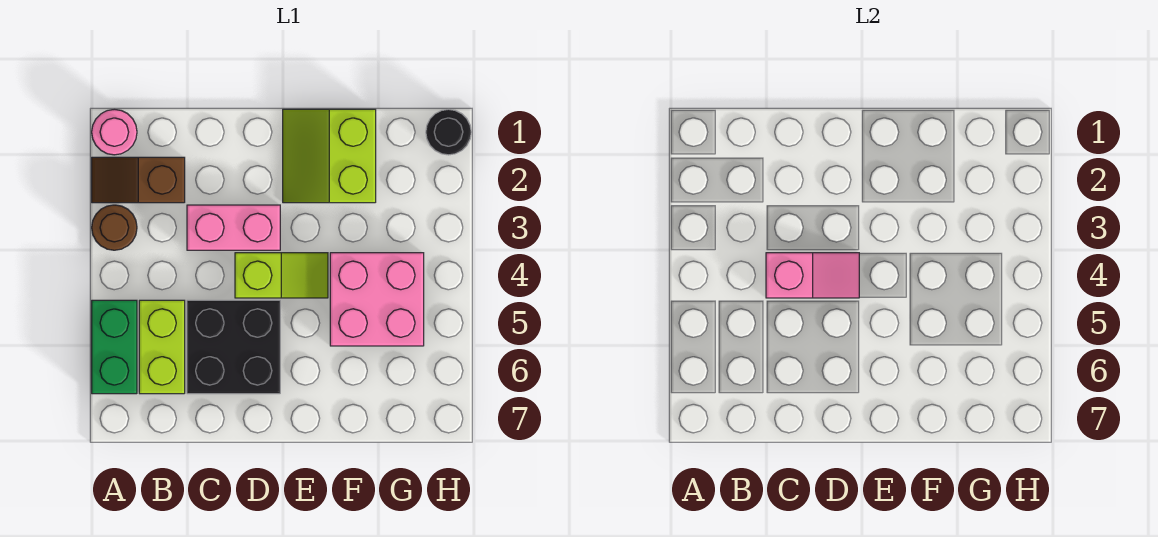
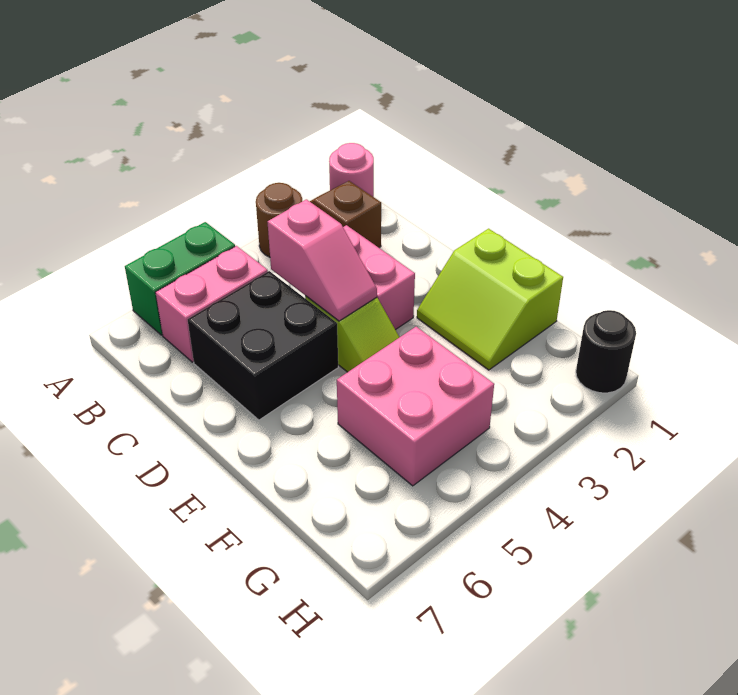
lime brick B5:B6 level 1 -> pink brick B5:B6 level 1
lime slope E1:F2 level 1 top F -> lime slope E1:F2 level 1 top 1

